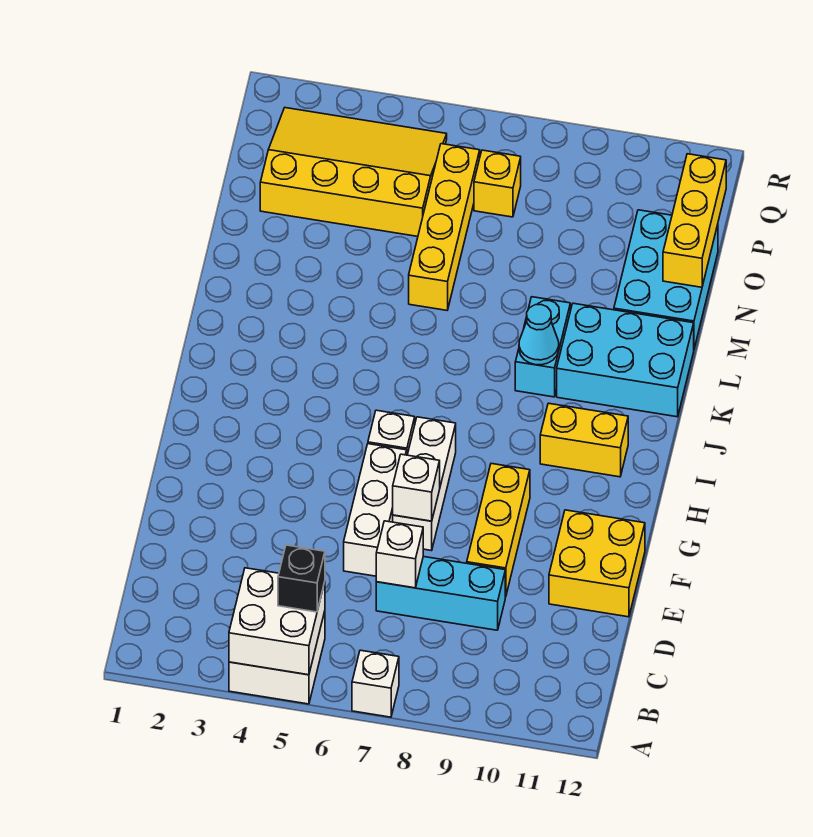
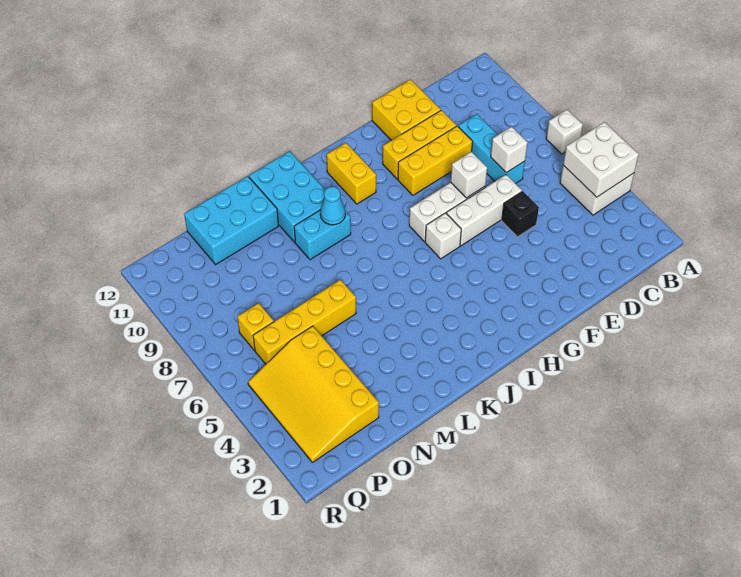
black brick B5 level 3 -> black brick E5 level 1
yellow brick N12:P12 level 2 -> yellow brick E10:G10 level 1

